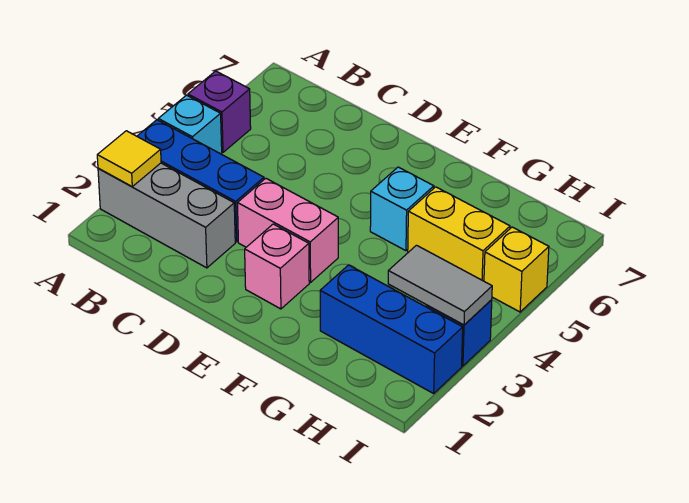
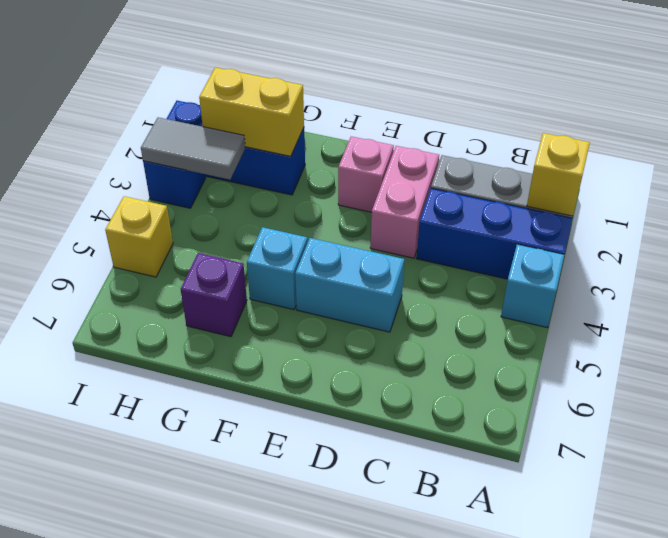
yellow tile A2 level 2 -> yellow brick A2 level 2
purple brick A5 level 1 -> purple brick G6 level 1
pink brick D3:E3 level 1 -> pink brick D2:D3 level 1
none -> cyan brick D5:E5 level 1
yellow brick G5:H5 level 1 -> yellow brick G2:H2 level 2

